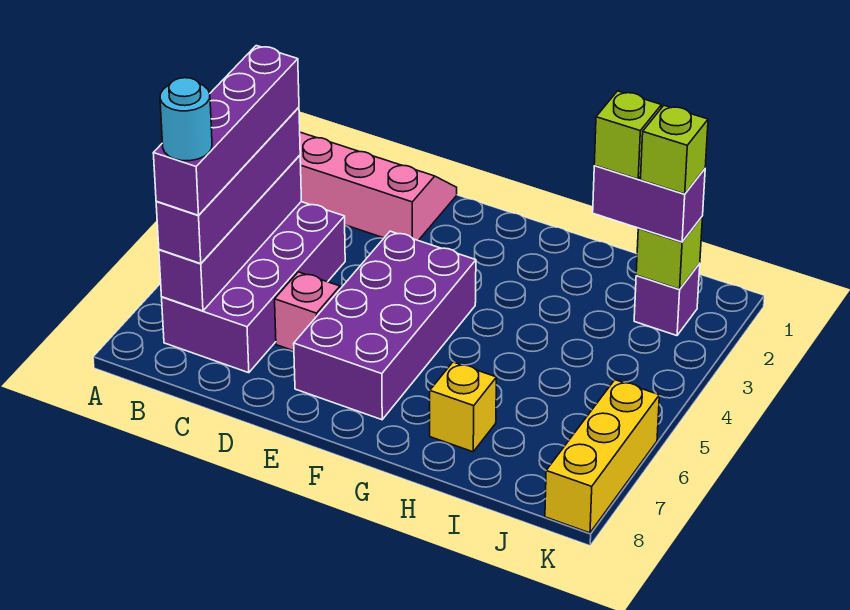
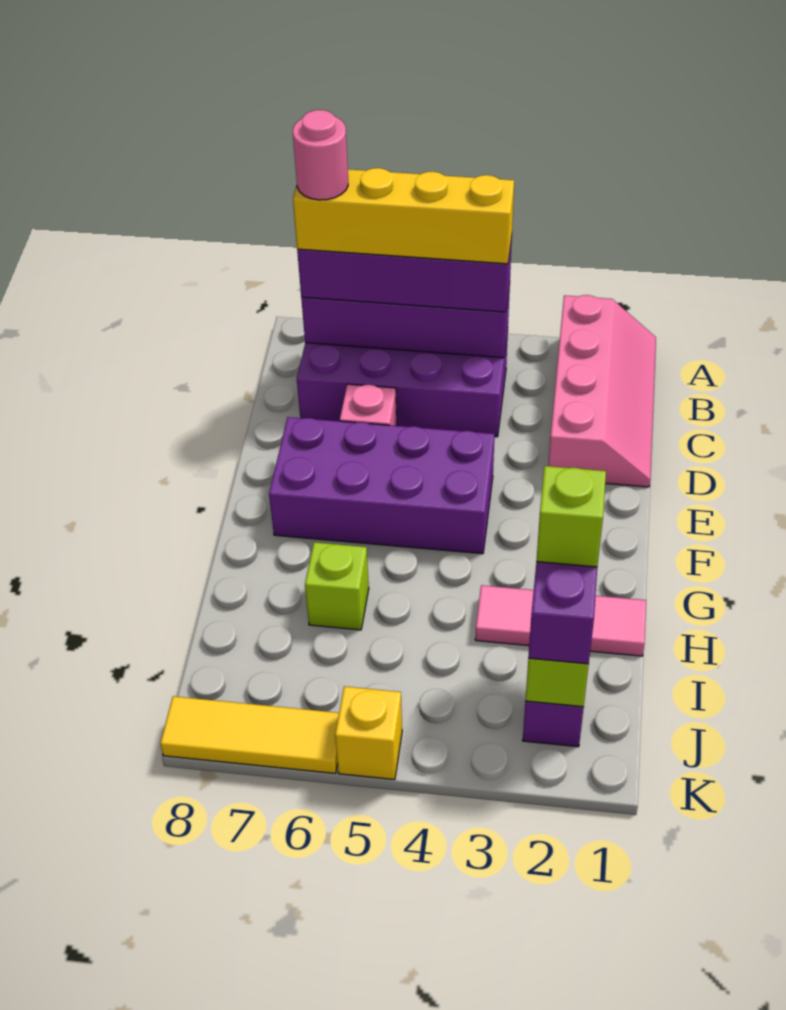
purple brick B4:B7 level 4 -> yellow brick B4:B7 level 4
cyan round brick B7 level 5 -> pink round brick B7 level 5
none -> pink tile H1:H3 level 1
yellow brick H7 level 1 -> yellow brick K5 level 1
lime brick J2 level 4 -> lime brick H6 level 1
yellow brick K6:K8 level 1 -> yellow tile K6:K8 level 1

